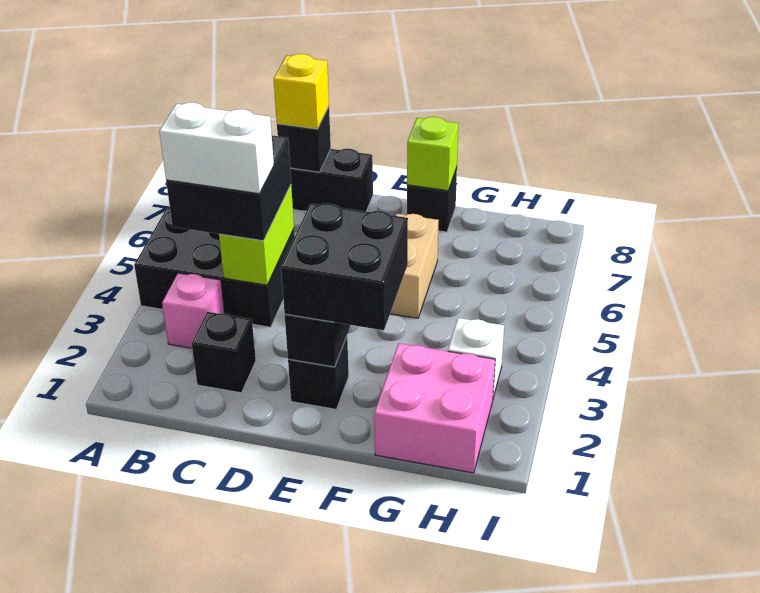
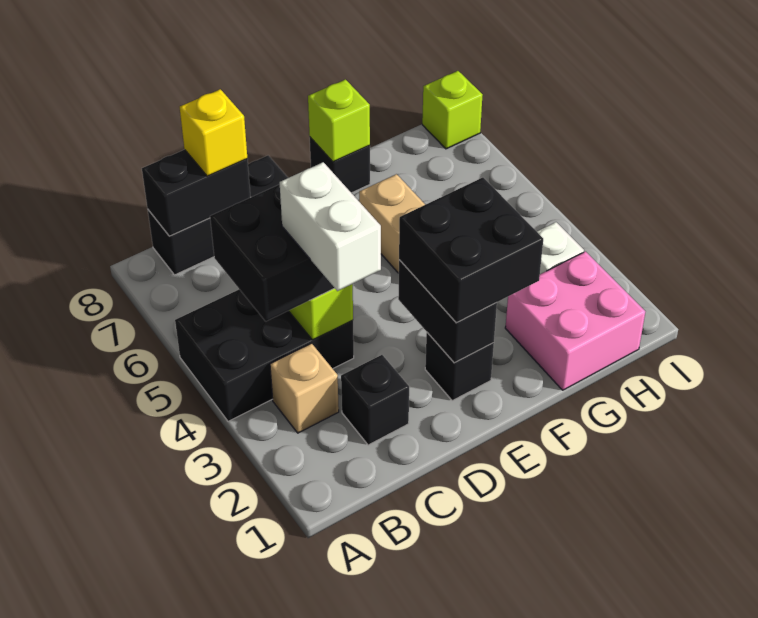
pink brick B3 level 1 -> tan brick B3 level 1
white brick B4:C4 level 4 -> white brick C3:C4 level 4
black brick C8 level 2 -> black brick B8:C8 level 2
none -> lime brick I8 level 1

